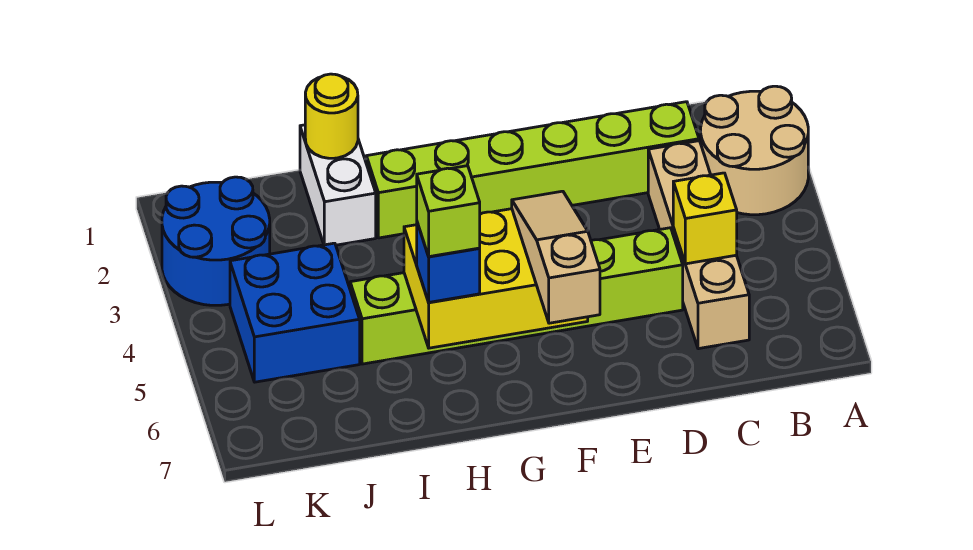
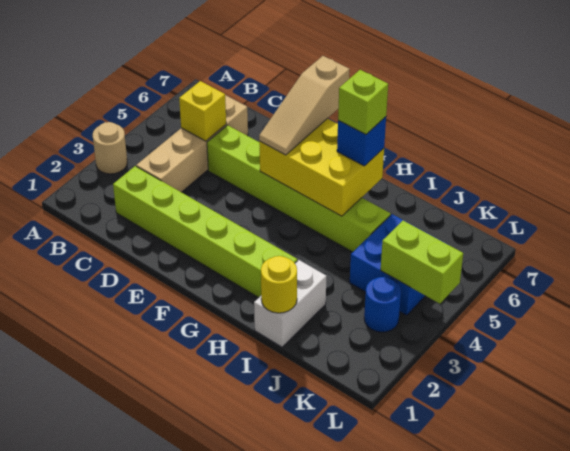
tan round brick A2:B3 level 1 -> tan round brick A3 level 1
blue round brick K2:L3 level 1 -> blue round brick K3 level 1
none -> lime brick K4:L4 level 2

